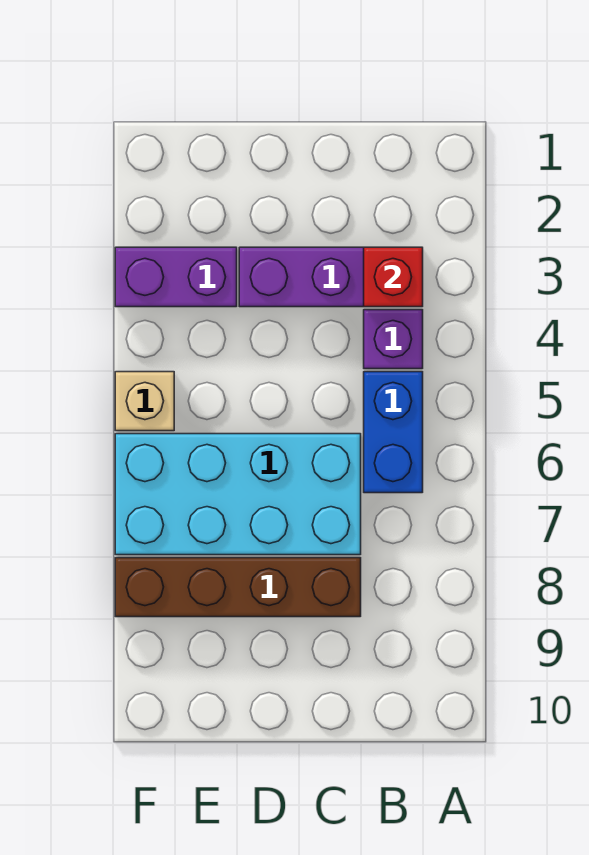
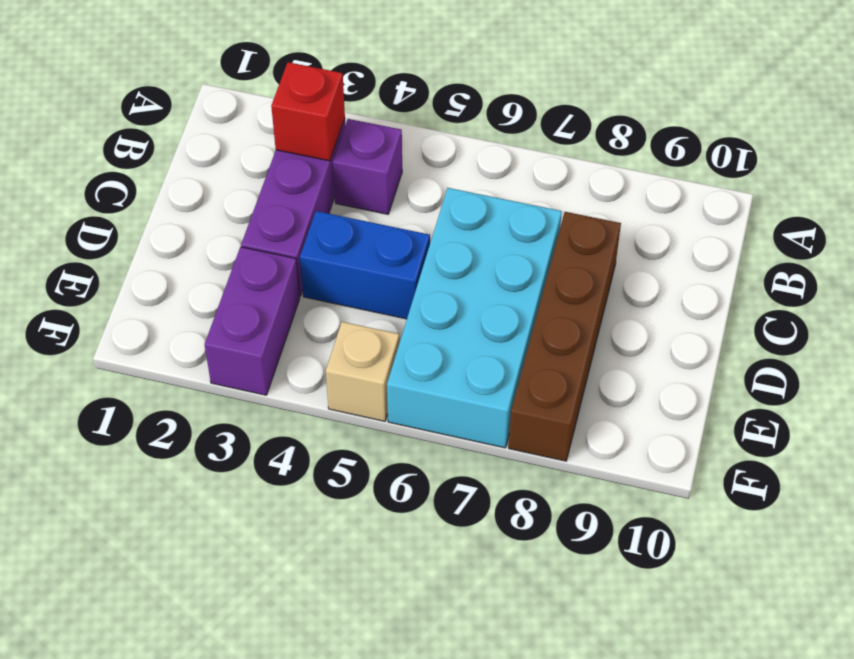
blue brick B5:B6 level 1 -> blue brick D4:D5 level 1

